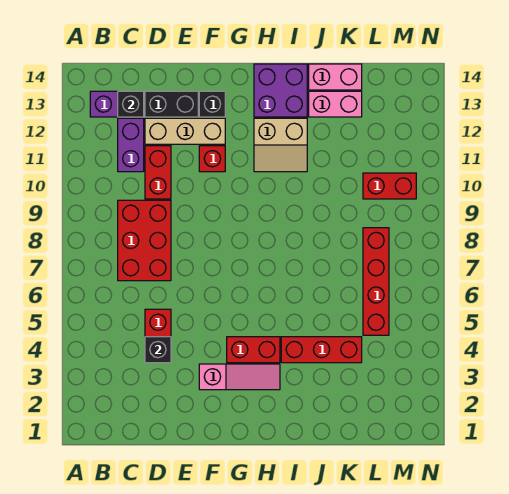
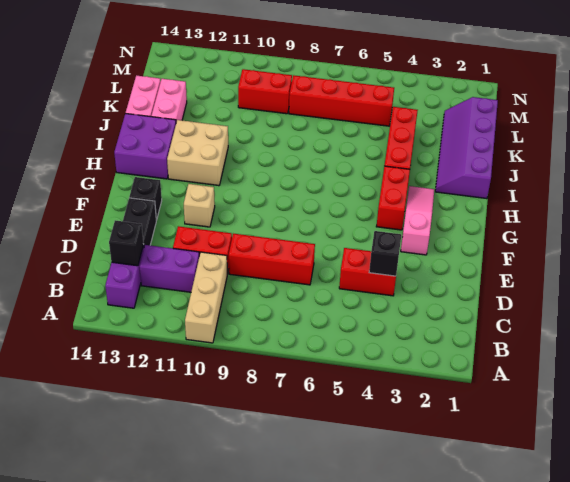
red brick C7:D9 level 1 -> red brick D7:D9 level 1
tan brick D12:F12 level 1 -> tan brick A10:C10 level 1
red brick F11 level 1 -> tan brick F11 level 1
tan slope H11:I12 level 1 top 12 -> tan brick H11:I12 level 1
none -> purple slope I1:L2 level 1 top 1
red brick L10:M10 level 1 -> red brick L9:L10 level 1

